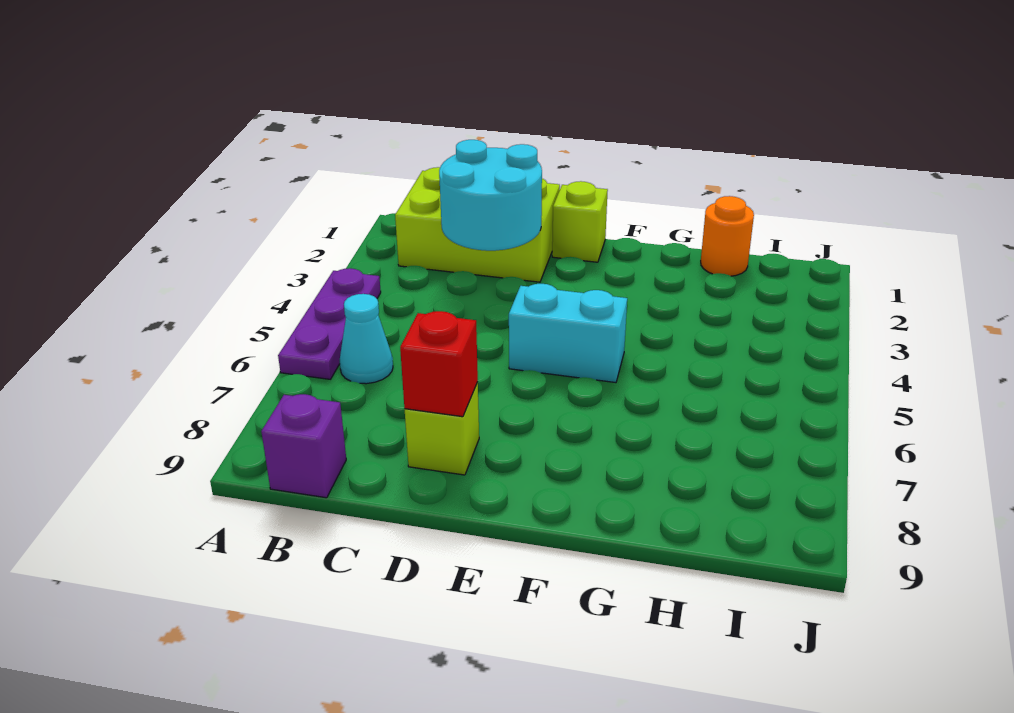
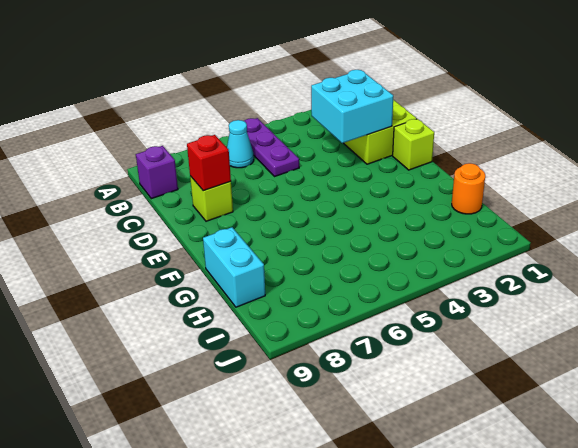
purple plate A4:A6 level 1 -> purple plate A5:C5 level 1
cyan round brick C2:D3 level 2 -> cyan brick C2:D3 level 2
cyan brick E5:F5 level 1 -> cyan brick G9:H9 level 1

